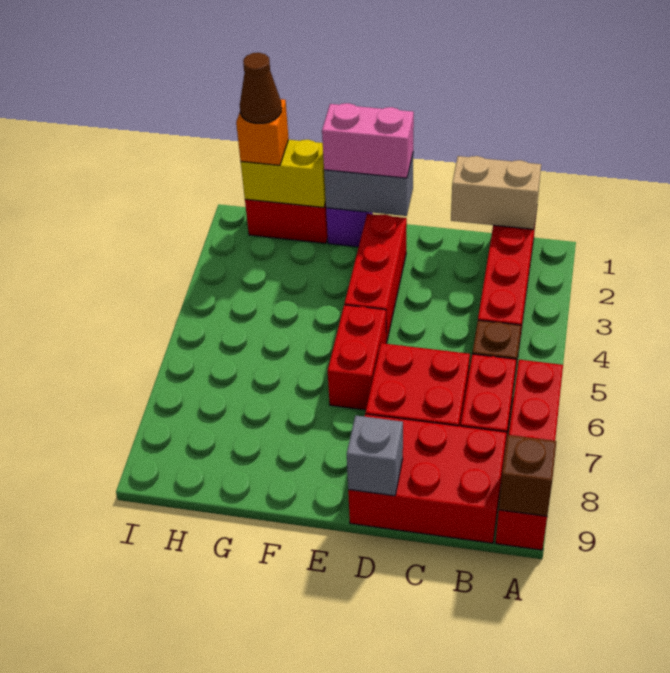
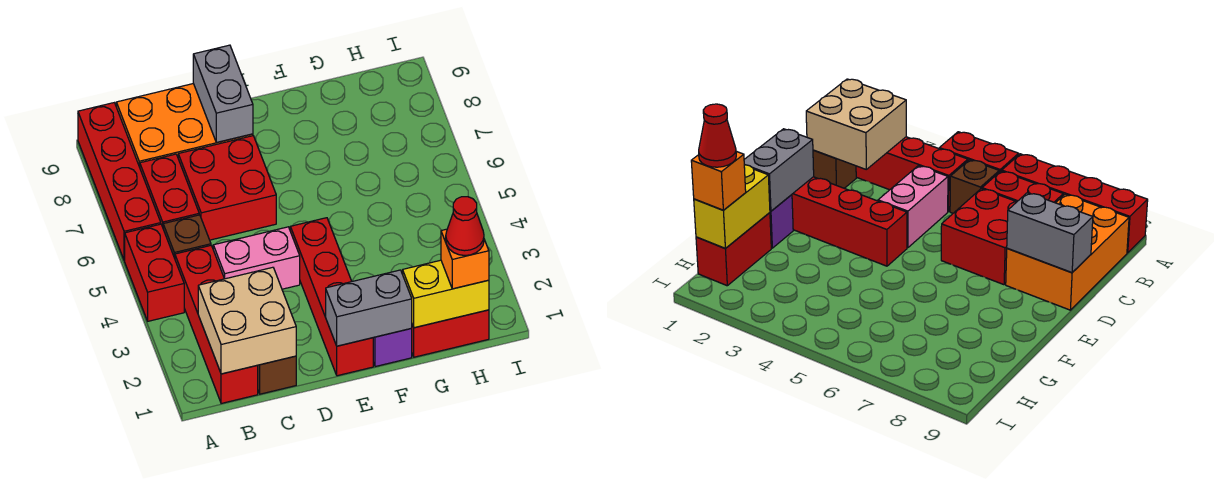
brown brick A9 level 2 -> brown brick C1 level 1
tan brick B1:C1 level 2 -> tan brick B1:C2 level 2
red brick B8:D9 level 1 -> orange brick B8:D9 level 1
grey brick D9 level 2 -> grey brick D8:D9 level 2
pink brick E1:F1 level 3 -> pink brick C4:D4 level 1
red brick E2:E4 level 1 -> red brick E1:E4 level 1
red brick E5:E6 level 1 -> red brick A4:A5 level 1
brown cone H1 level 4 -> red cone H1 level 4

